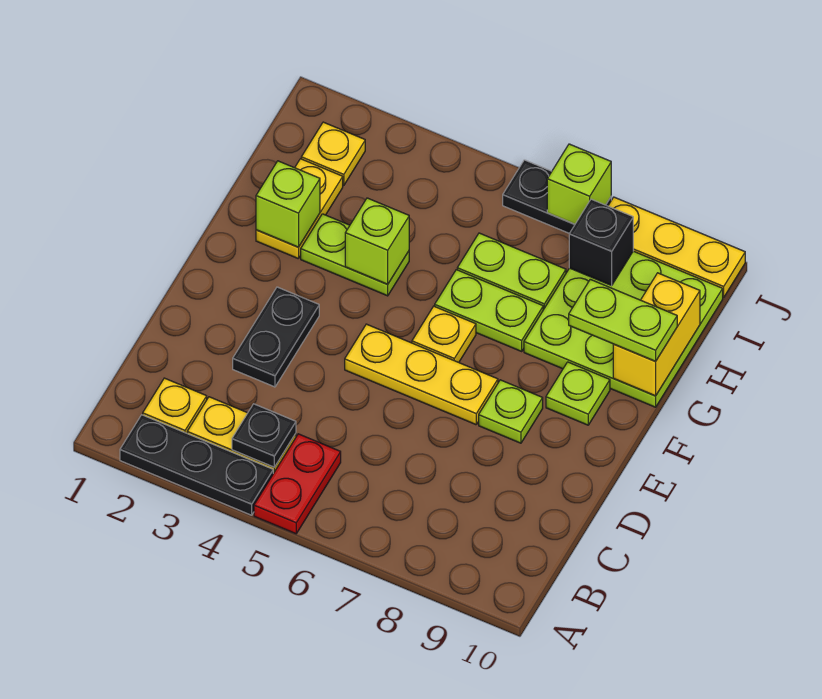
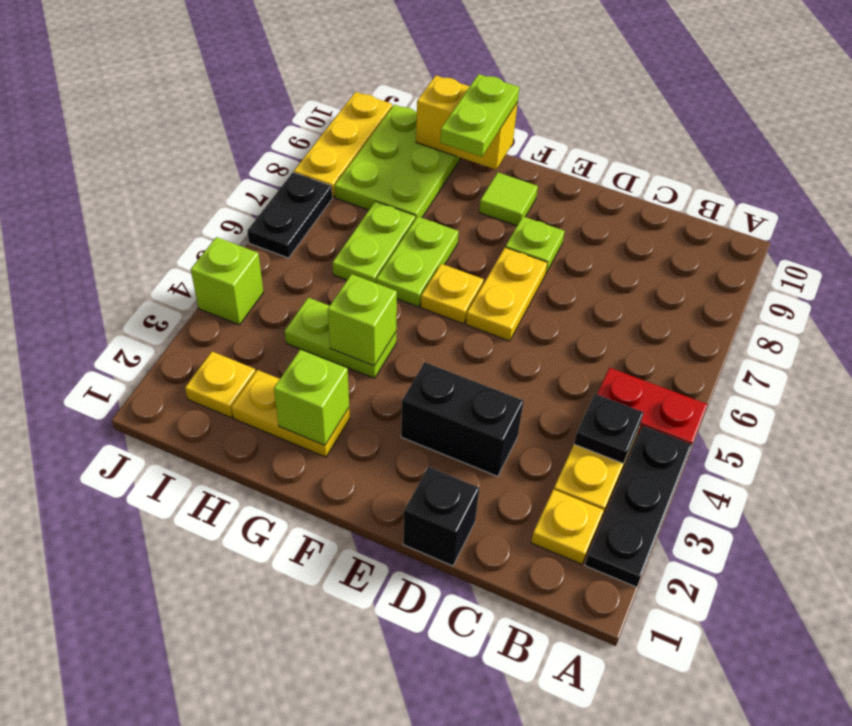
black plate D3:E3 level 1 -> black brick D3:E3 level 1
yellow plate E5:E7 level 1 -> yellow plate E6:E7 level 1
lime plate F9 level 1 -> lime tile F9 level 1
lime plate G3:G4 level 1 -> lime plate G4:H4 level 1
lime plate G8:I10 level 1 -> lime plate H8:I10 level 1
black brick I8 level 2 -> black brick D1 level 1
lime brick J7 level 2 -> lime brick J4 level 1

